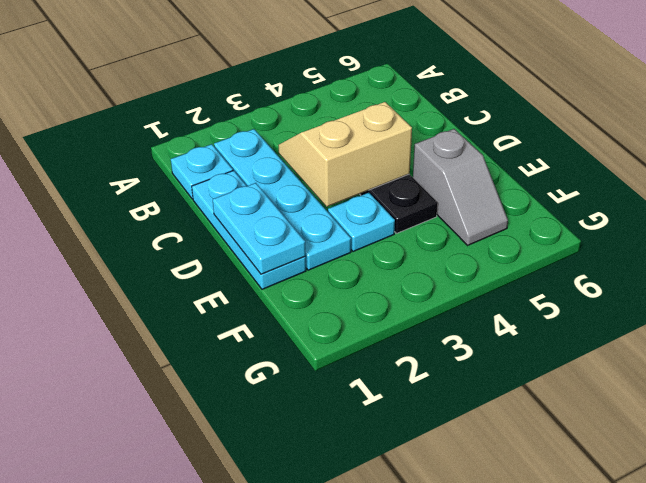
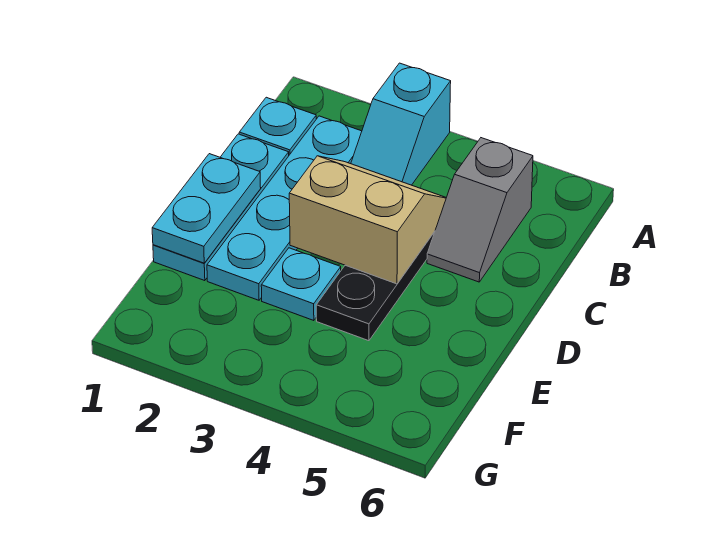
none -> cyan slope A3:B3 level 1 top A
grey slope E5:F5 level 1 top E -> grey slope B5:C5 level 1 top B

